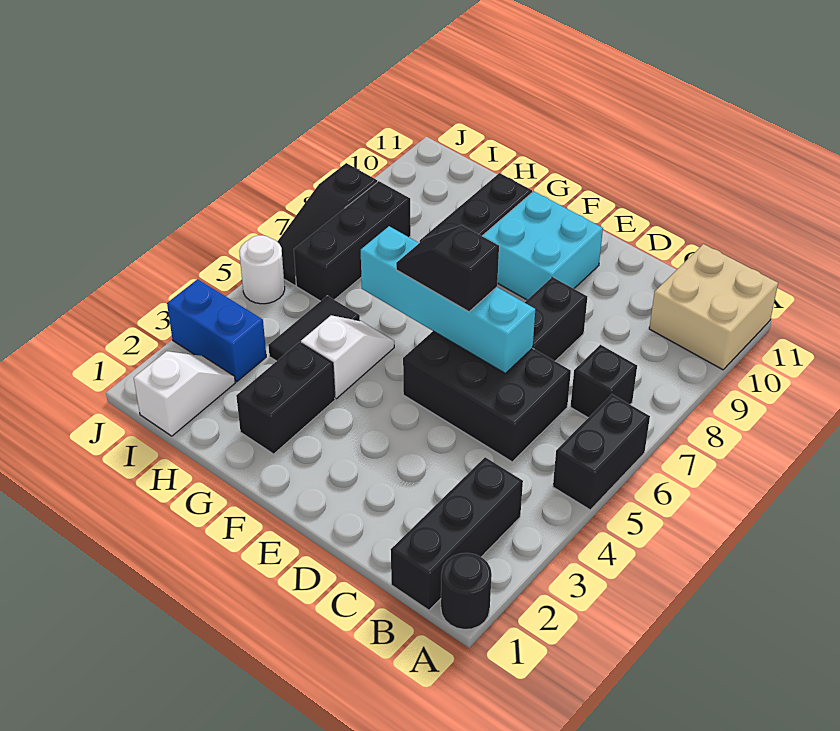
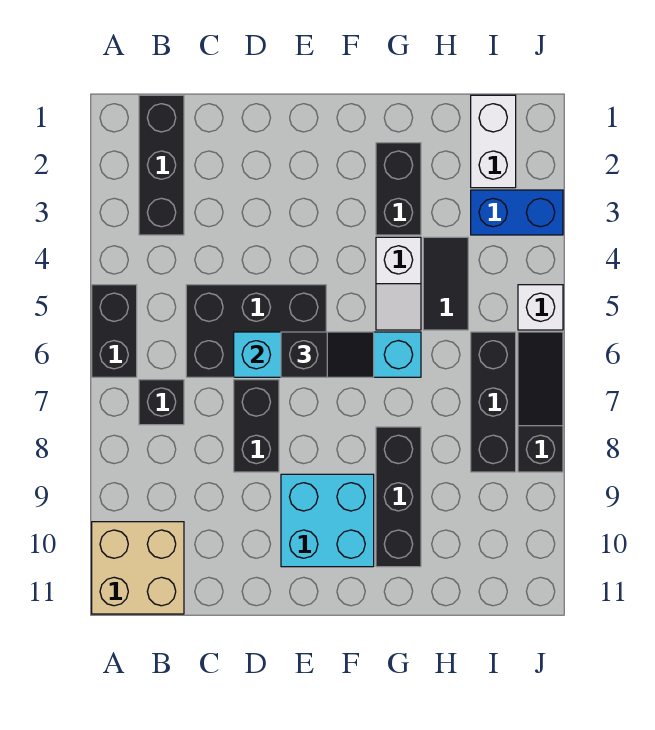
black round brick A1 level 1 -> none
white slope I1:I2 level 1 top 1 -> white brick I1:I2 level 1
white round brick J5 level 1 -> white brick J5 level 1

